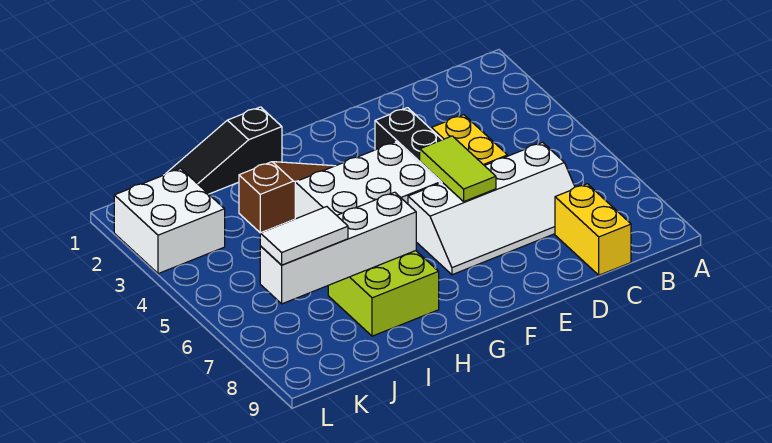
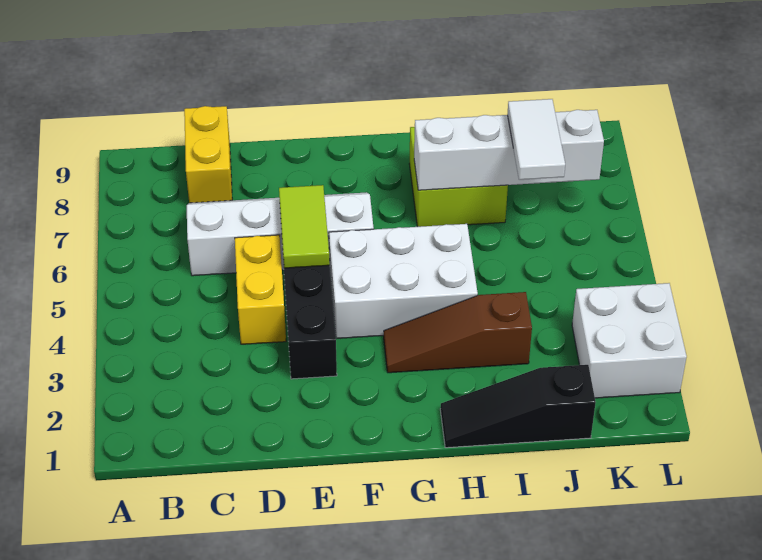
black slope H1:J1 level 1 top H -> black slope H1:J1 level 1 top J
white tile J7:K7 level 3 -> white tile J6:J7 level 3

